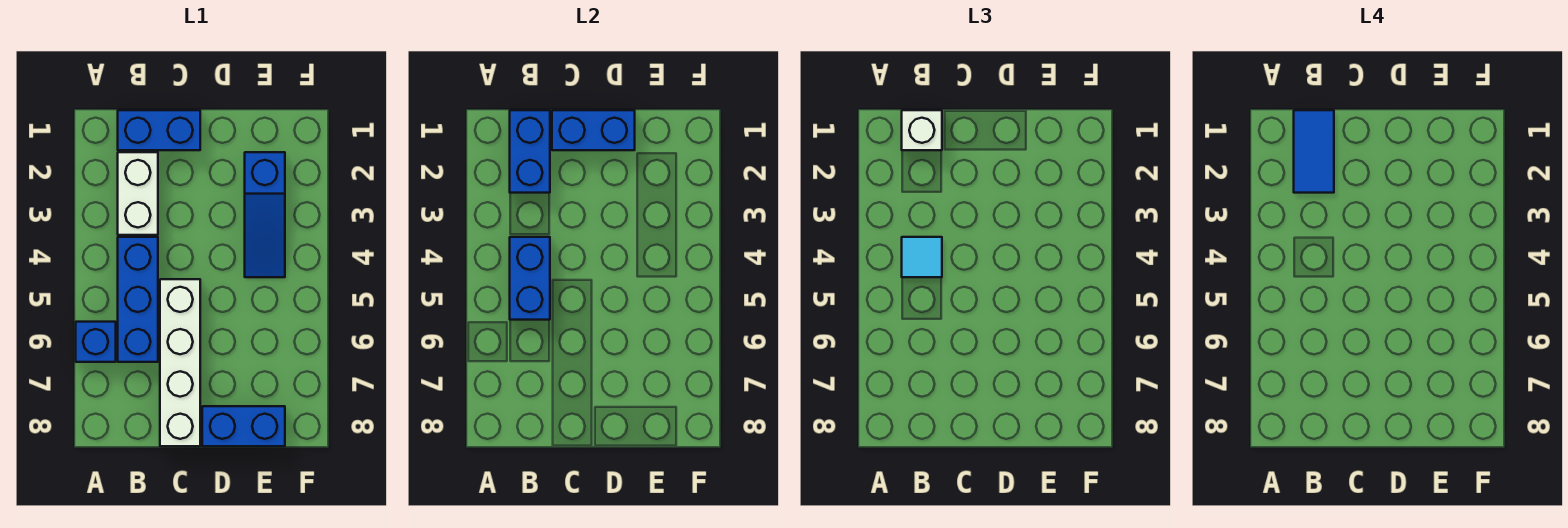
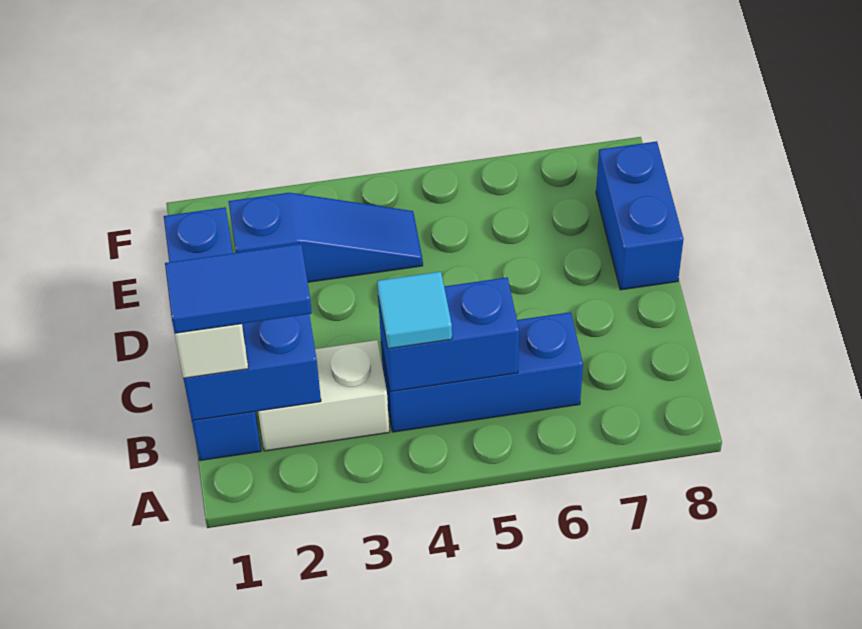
blue brick A6 level 1 -> none
white brick C5:C8 level 1 -> none

